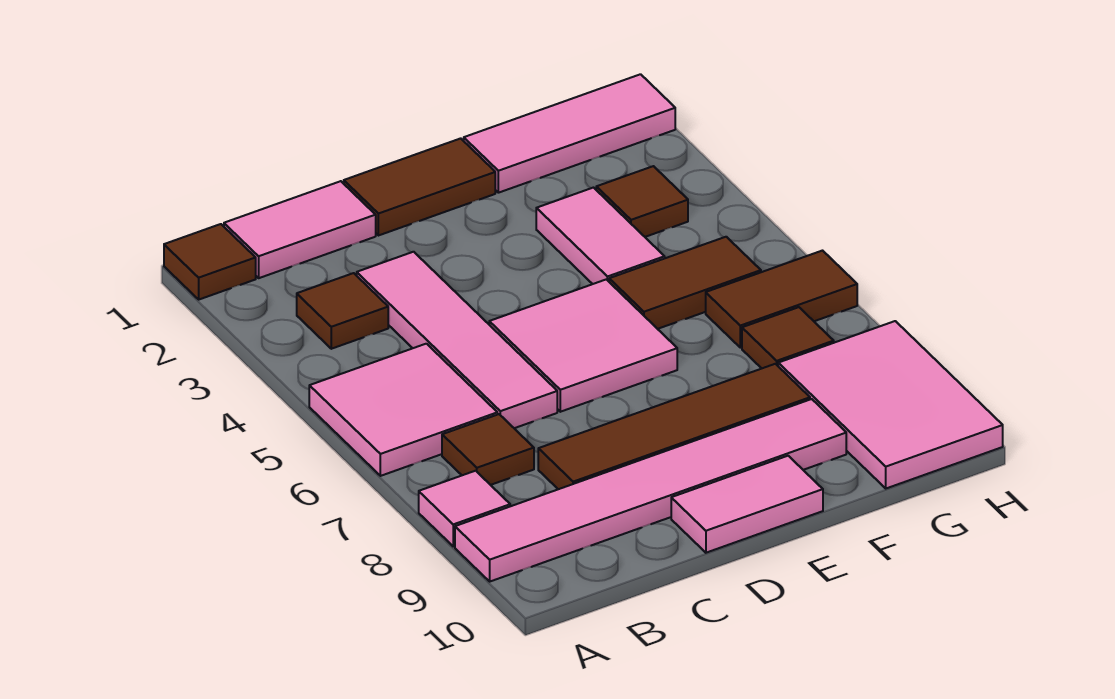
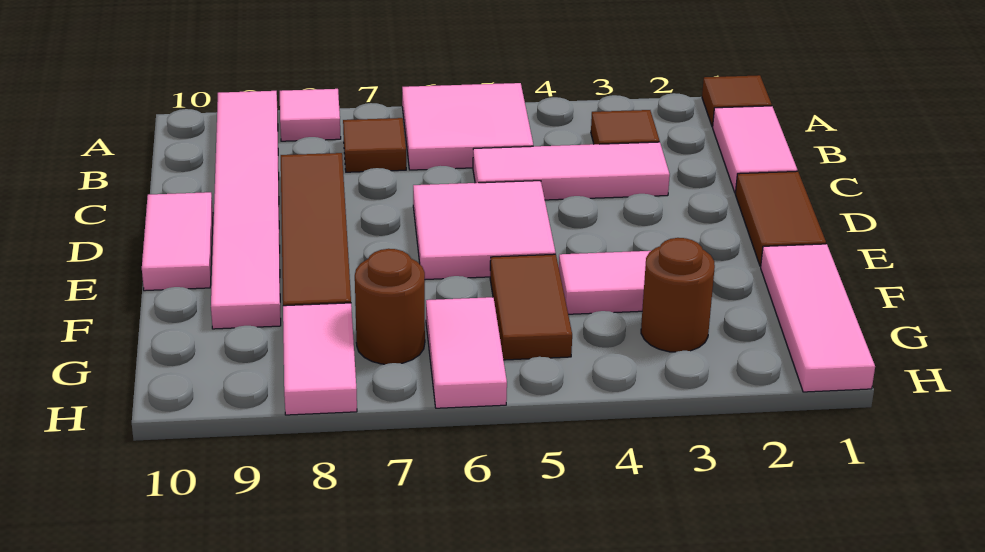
pink tile C3:C6 level 1 -> pink tile C3:C5 level 1
brown tile G3 level 1 -> brown round brick G3 level 1
brown tile G6:H6 level 1 -> pink tile G6:H6 level 1
brown tile G7 level 1 -> brown round brick G7 level 1
pink tile G8:H10 level 1 -> pink tile G8:H8 level 1

